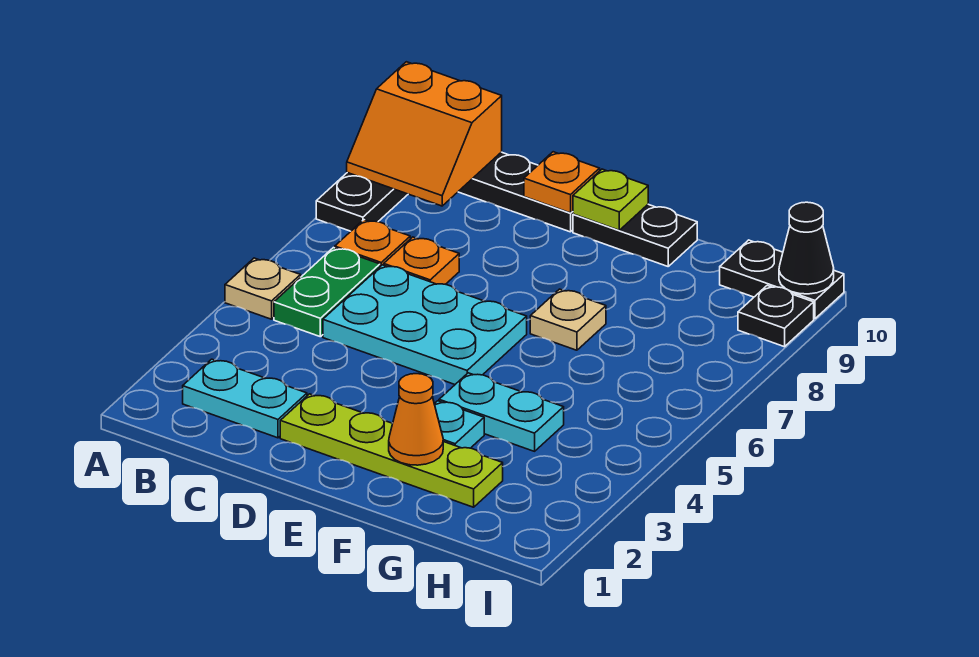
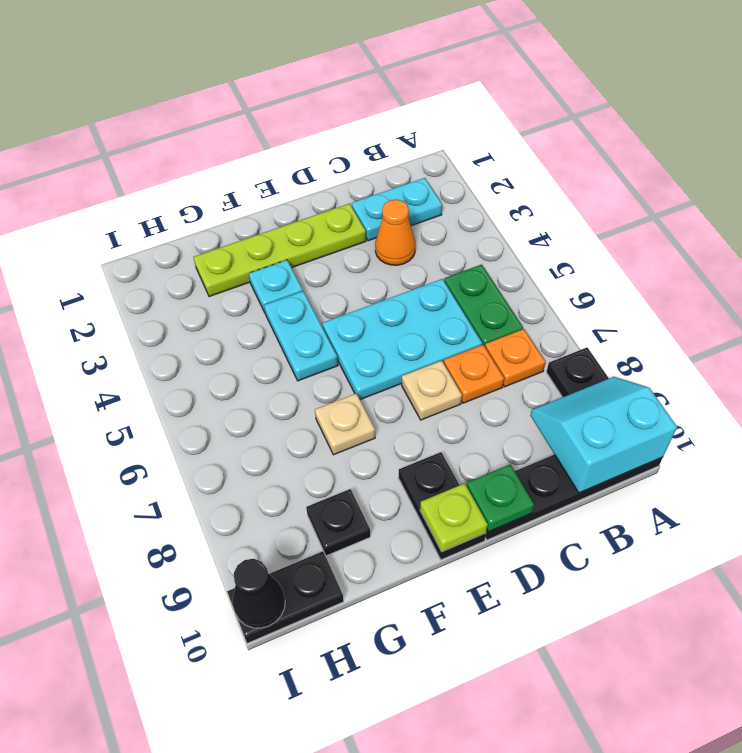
tan plate A5 level 1 -> tan plate D7 level 1
orange slope A9:B10 level 2 top 10 -> cyan slope A9:B10 level 2 top 10
orange plate D10 level 2 -> green plate D10 level 2
black plate E10:F10 level 1 -> black plate E9:E10 level 1
orange cone F2 level 2 -> orange cone C3 level 1
cyan plate F4:G4 level 1 -> cyan plate F4:F5 level 1
black plate I9 level 1 -> black plate G9 level 1

